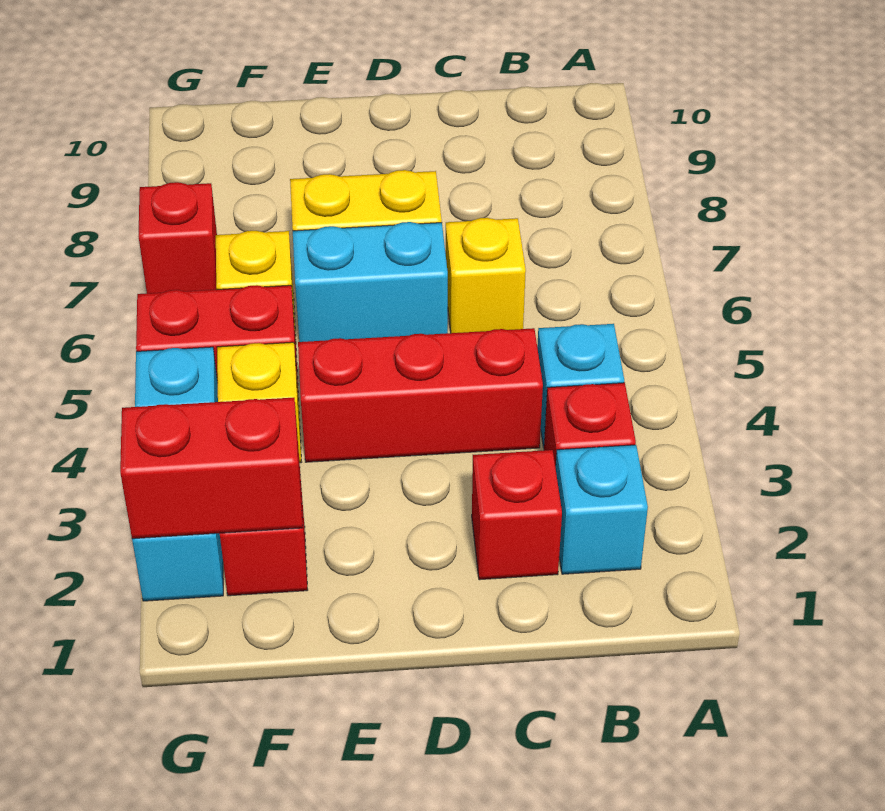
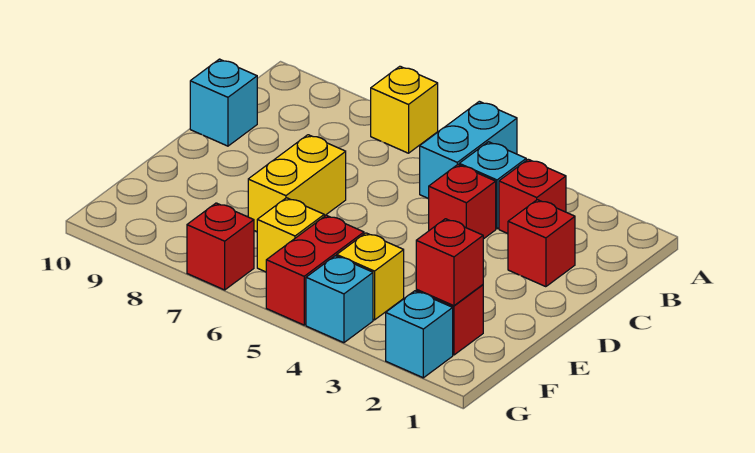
cyan brick B2 level 1 -> cyan brick C10 level 1
red brick C4:E4 level 1 -> red brick C4 level 1
yellow brick C6 level 1 -> yellow brick A7 level 1
cyan brick D6:E6 level 1 -> cyan brick A5:B5 level 1
red brick F2:G2 level 2 -> red brick F2 level 2

